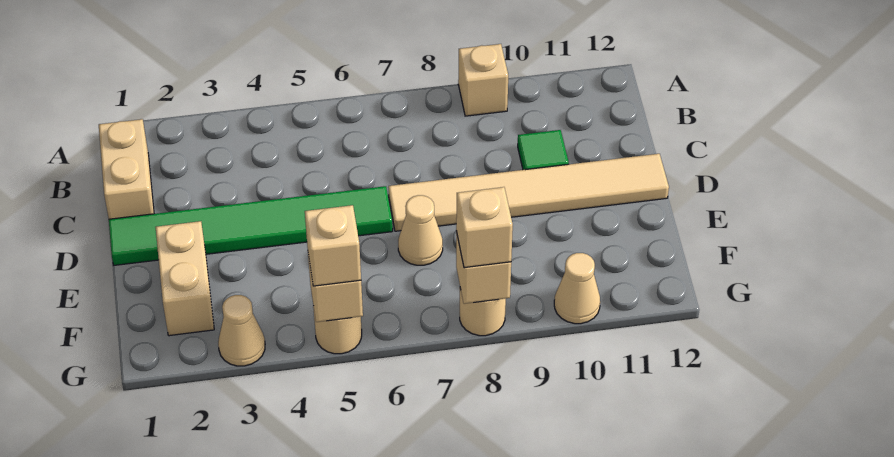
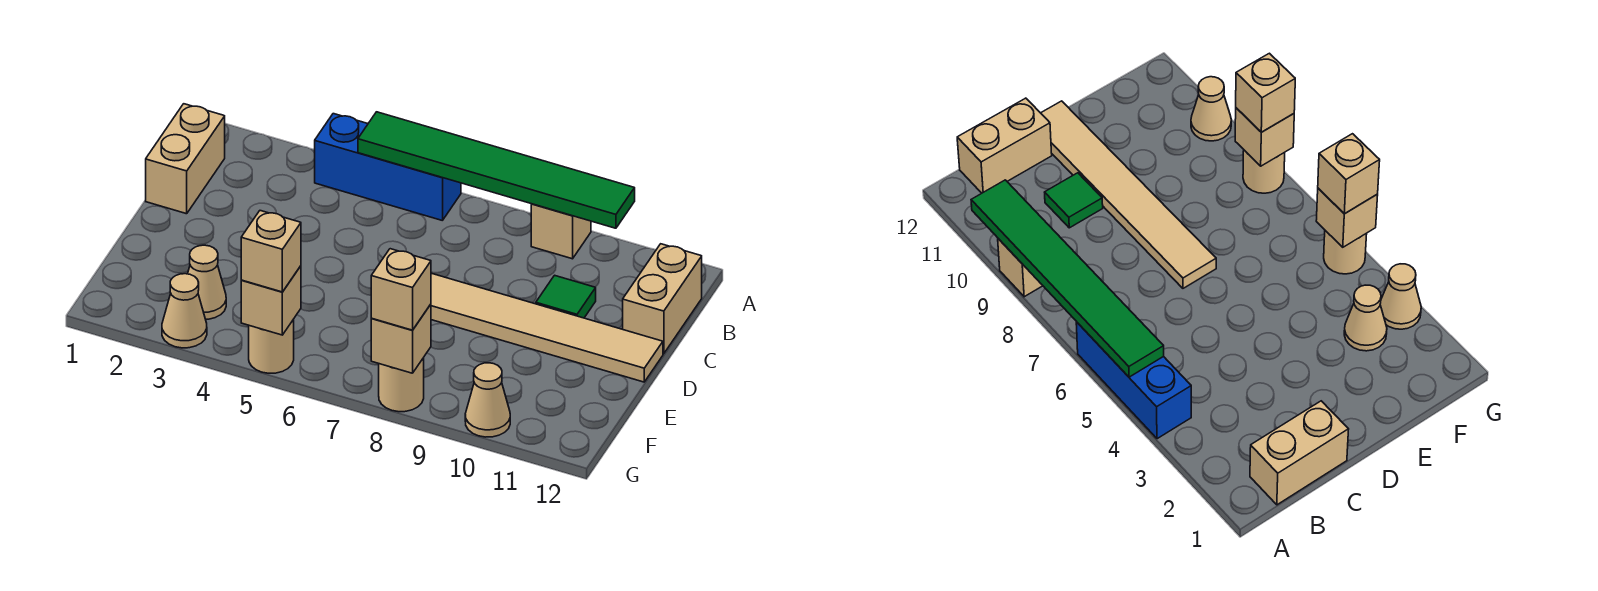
none -> blue brick A4:A6 level 1
green tile D1:D6 level 1 -> green tile A5:A10 level 2
tan brick E2:F2 level 1 -> tan brick B12:C12 level 1
tan cone E7 level 1 -> tan cone F3 level 1

